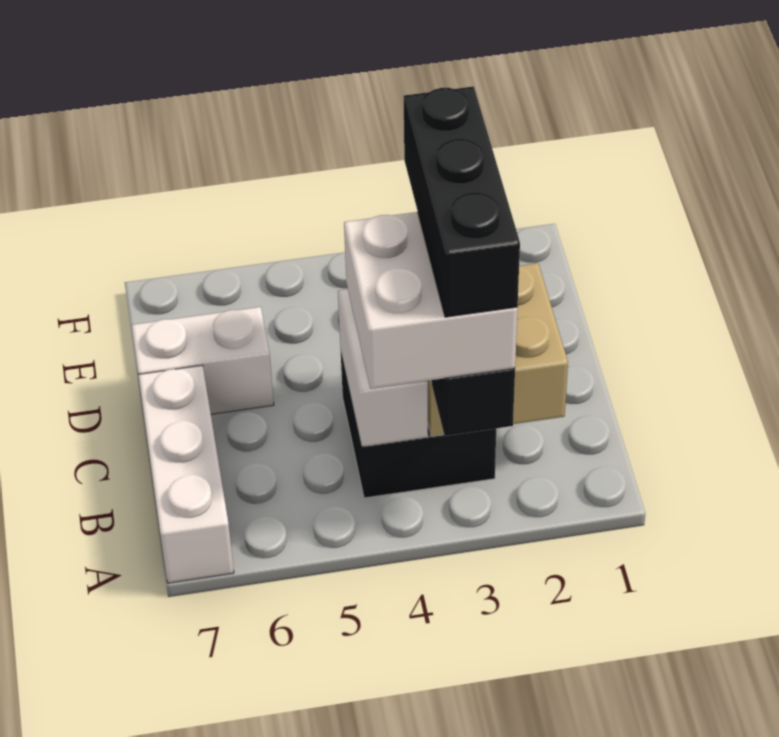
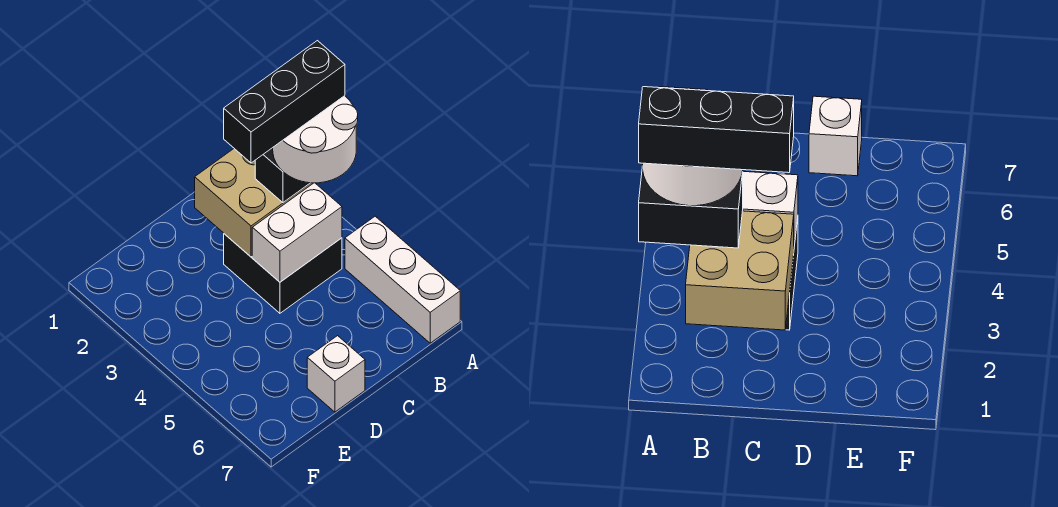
white brick A3:B4 level 4 -> white round brick A3:B4 level 4
white brick A7:C7 level 1 -> white brick A5:A7 level 1
white brick D6:D7 level 1 -> white brick D7 level 1

